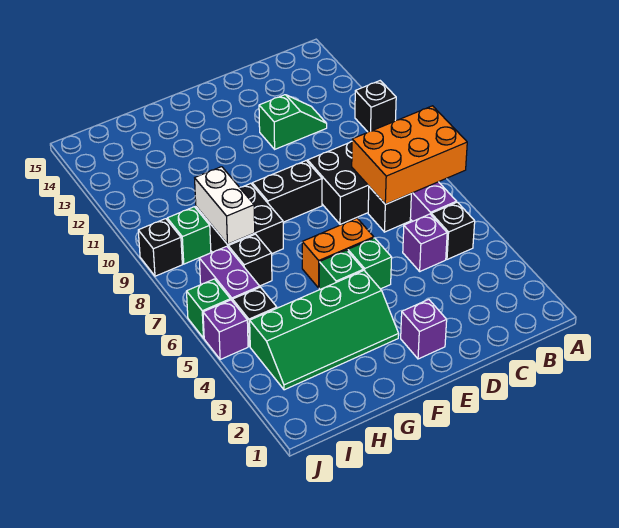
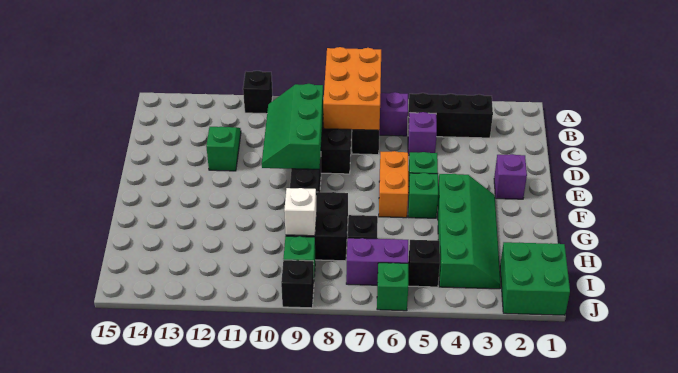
black brick B5 level 1 -> black brick B3:B5 level 1
none -> green slope C9:E10 level 2 top 9
white brick H8:H9 level 2 -> white brick H9 level 2
none -> green brick I1:J2 level 1
purple brick J5 level 1 -> none

